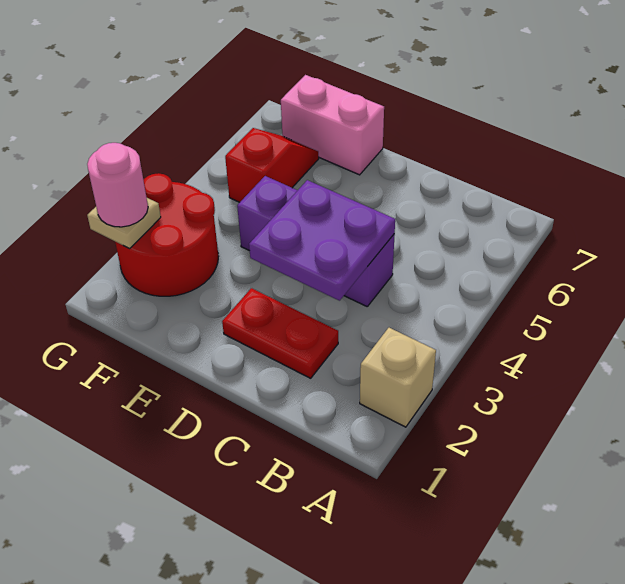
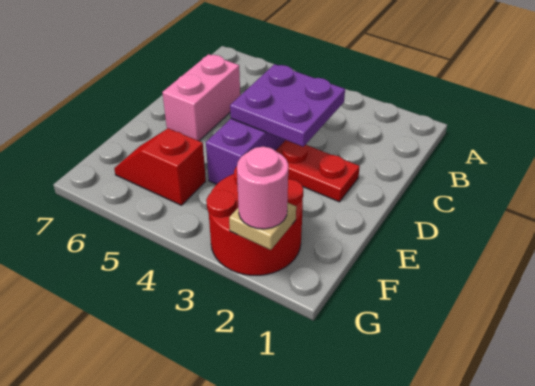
tan brick A2 level 1 -> none
red plate C2:D2 level 1 -> red plate D2:D3 level 1
pink brick E7:F7 level 1 -> pink brick C6:D6 level 1

